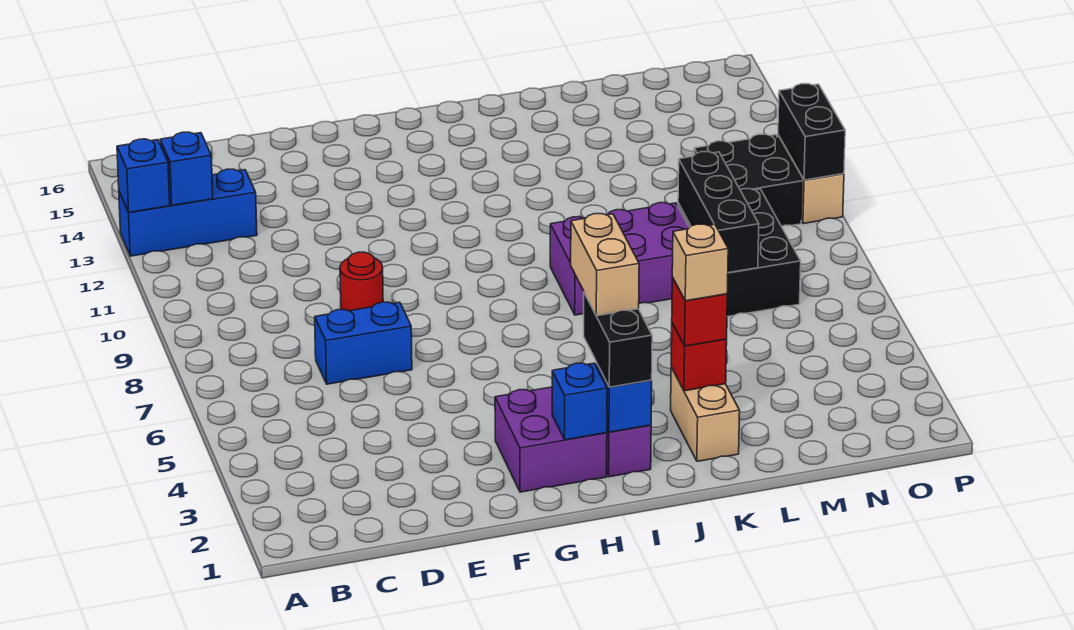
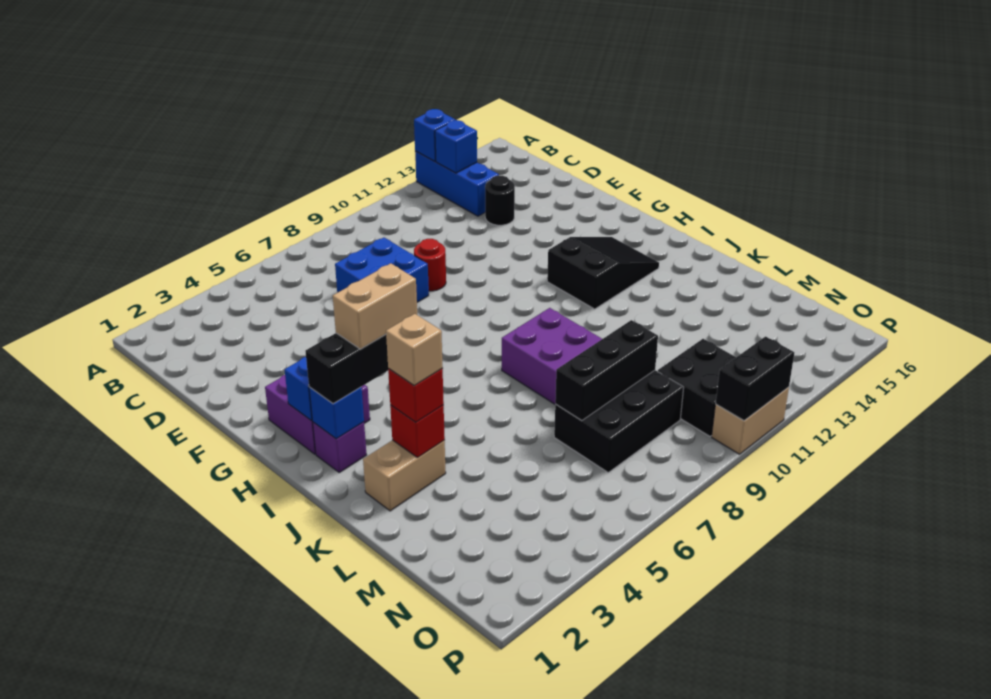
blue brick D7:E7 level 1 -> blue brick D7:E8 level 1
none -> black round brick D13 level 1
none -> black slope H12:I14 level 1 top 12

